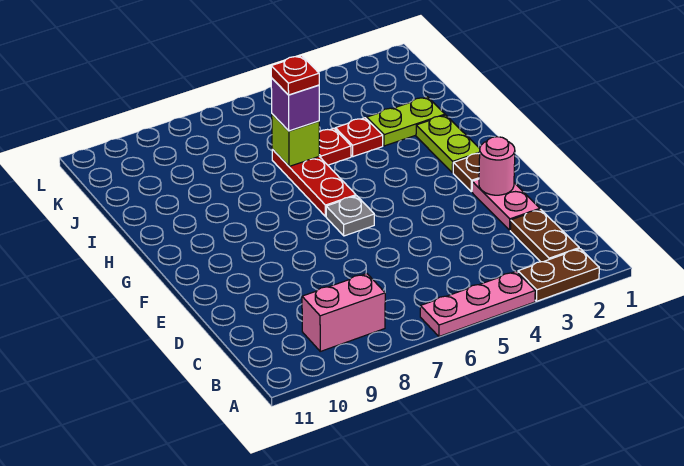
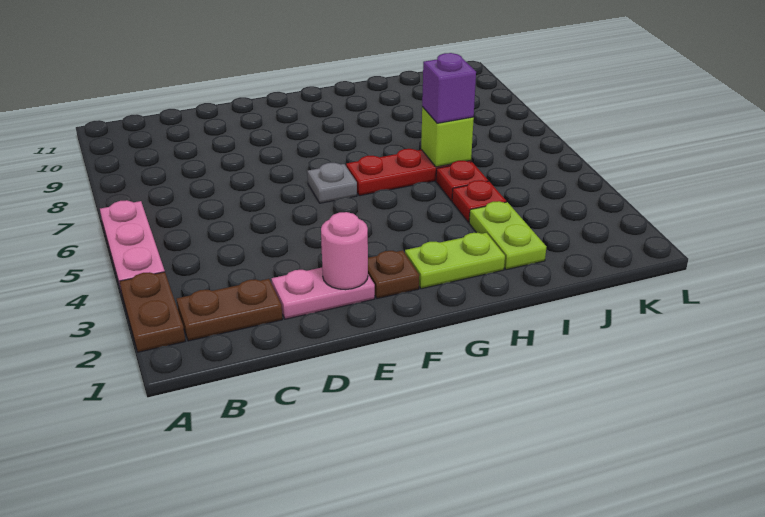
pink brick B8:B9 level 1 -> none
red plate I6 level 4 -> none

